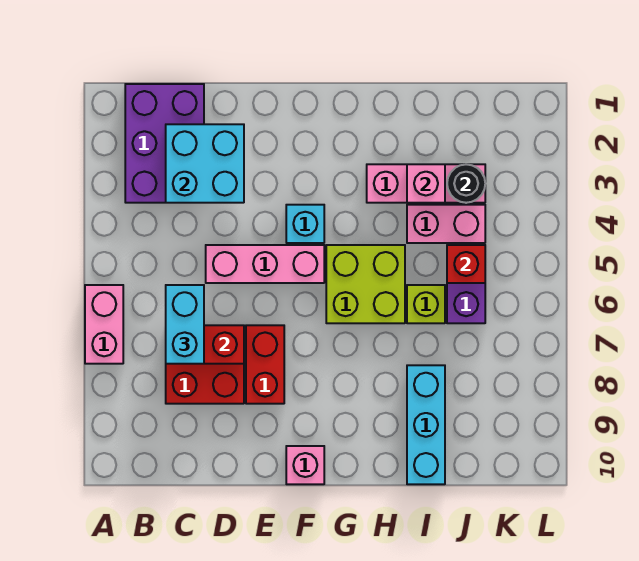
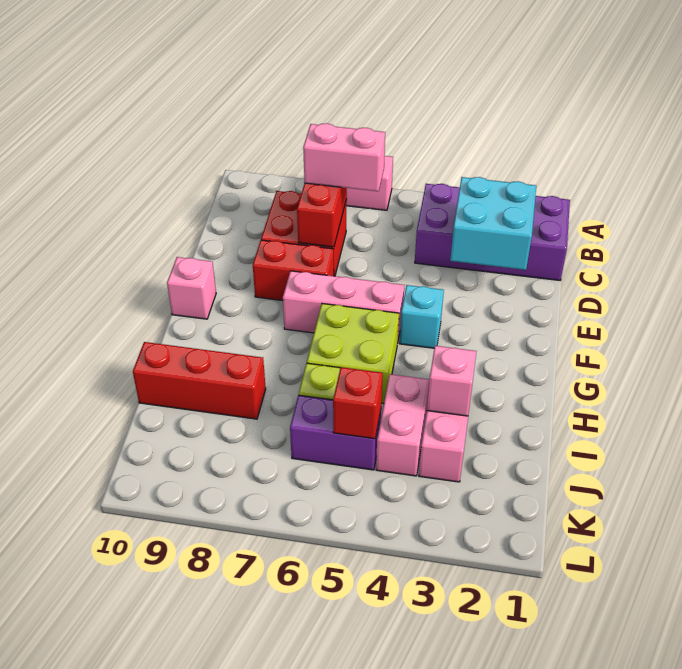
purple brick B1:C3 level 1 -> purple brick B1:C4 level 1
cyan brick C6:C7 level 3 -> pink brick C6:C7 level 3
pink brick D5:F5 level 1 -> pink brick F5:F7 level 1
cyan brick I8:I10 level 1 -> red brick I8:I10 level 1
black round brick J3 level 2 -> none

